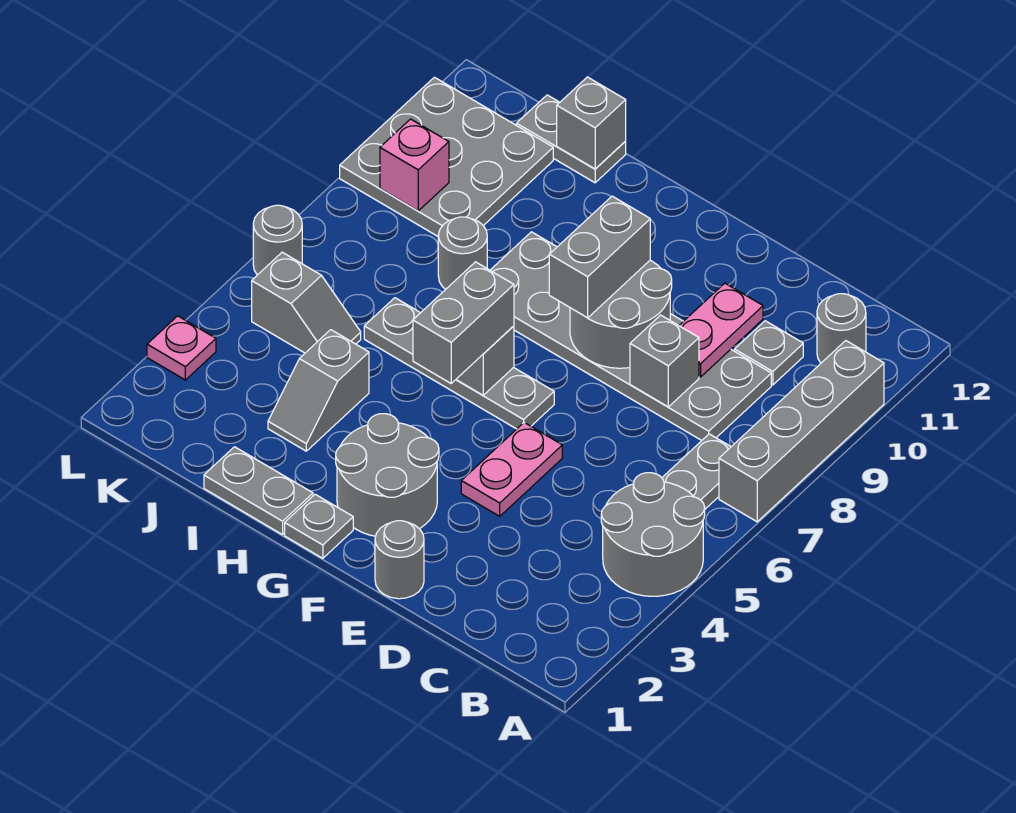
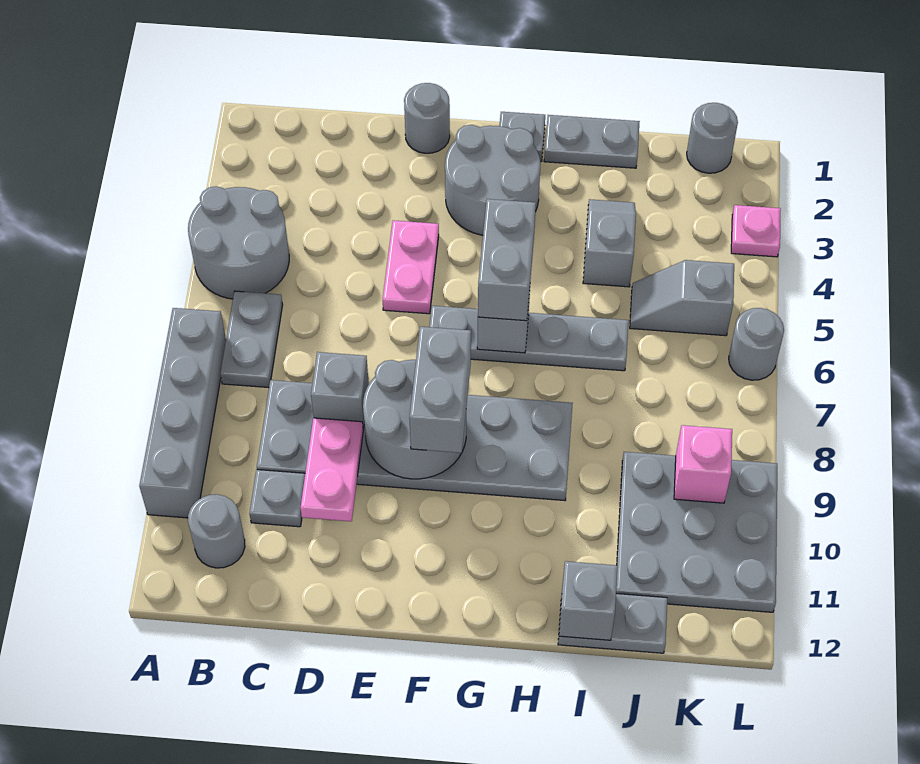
grey round brick I8 level 1 -> grey round brick K1 level 1

